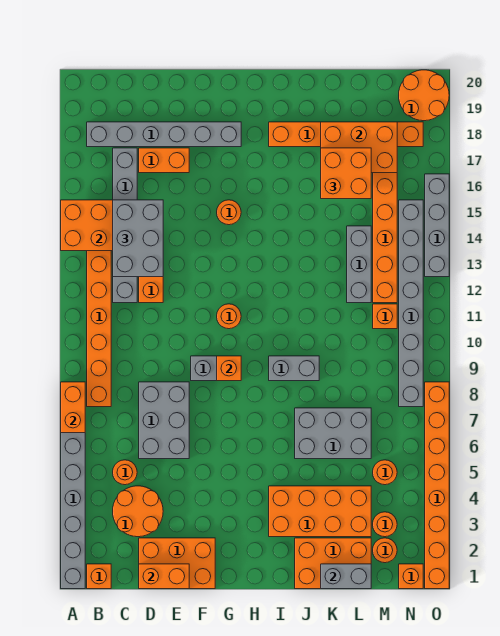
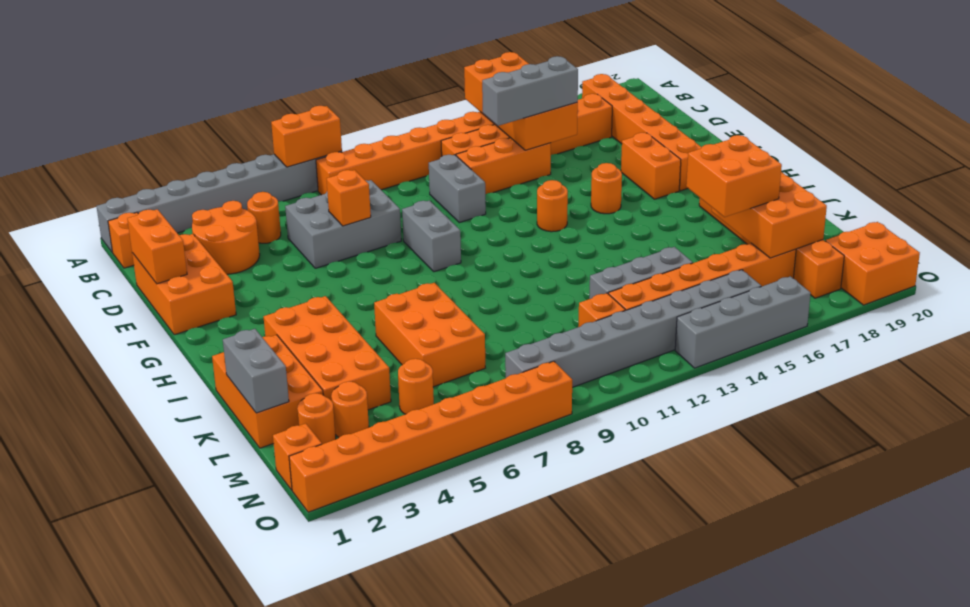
grey brick B18:G18 level 1 -> orange brick B18:G18 level 1
grey brick C12:C17 level 1 -> orange brick C12:C17 level 1
grey brick C13:D15 level 3 -> grey brick D13:D15 level 3
orange brick D17:E17 level 1 -> orange brick F17:G17 level 1
orange brick G9 level 2 -> orange brick E7 level 2
orange round brick G11 level 1 -> orange round brick G13 level 1
grey brick I9:J9 level 1 -> grey brick D11:E11 level 1
grey brick J6:L7 level 1 -> orange brick J6:L7 level 1
orange round brick N19:O20 level 1 -> orange brick N19:O20 level 1

